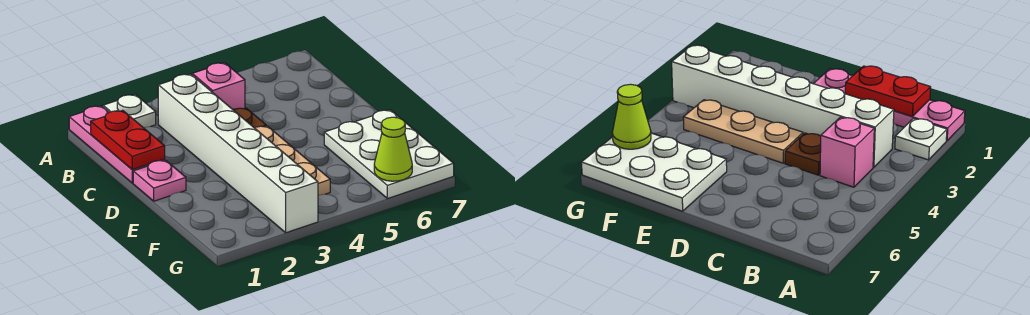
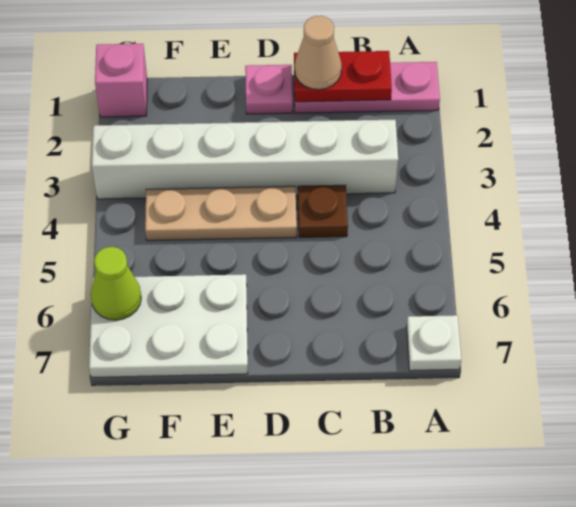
white plate A2 level 1 -> white plate A7 level 1
pink brick B4 level 1 -> pink brick G1 level 1
none -> tan cone C1 level 3

